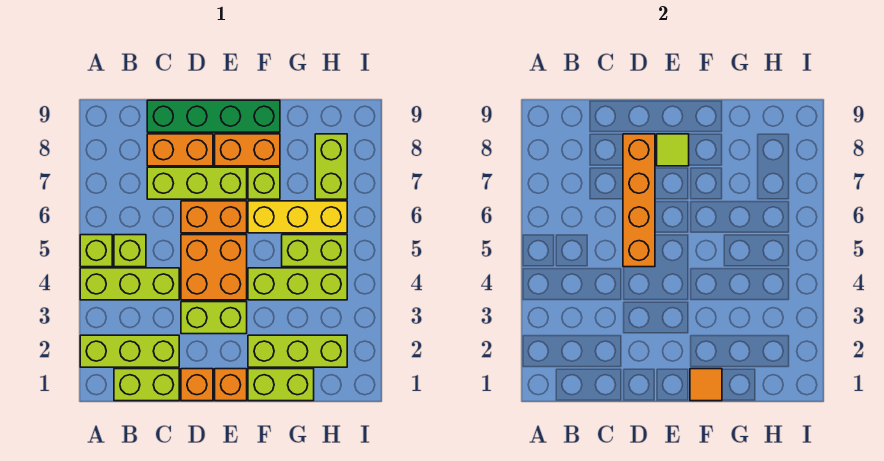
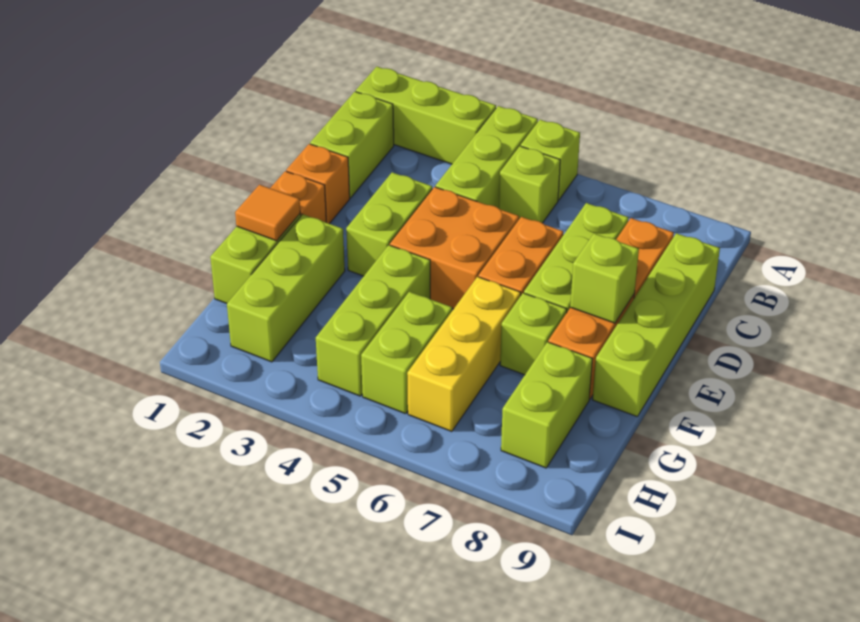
lime brick A2:C2 level 1 -> lime brick A1:A3 level 1
green brick C9:F9 level 1 -> lime brick C9:F9 level 1
orange brick D5:D8 level 2 -> none
lime tile E8 level 2 -> lime brick E8 level 2
lime brick H7:H8 level 1 -> lime brick G8:H8 level 1

